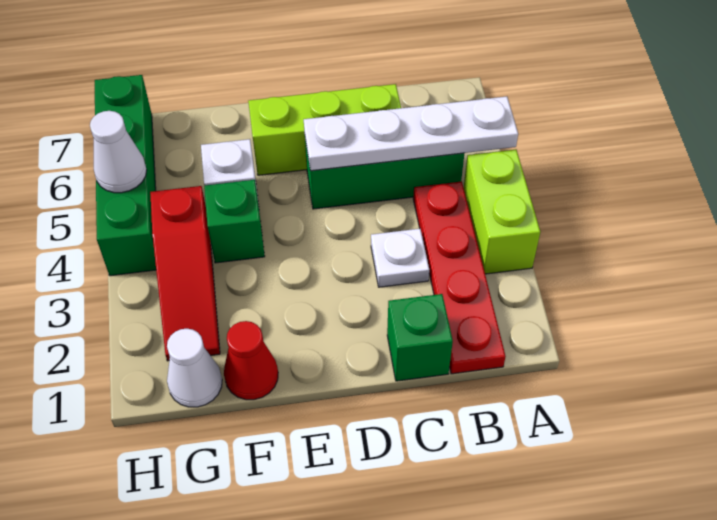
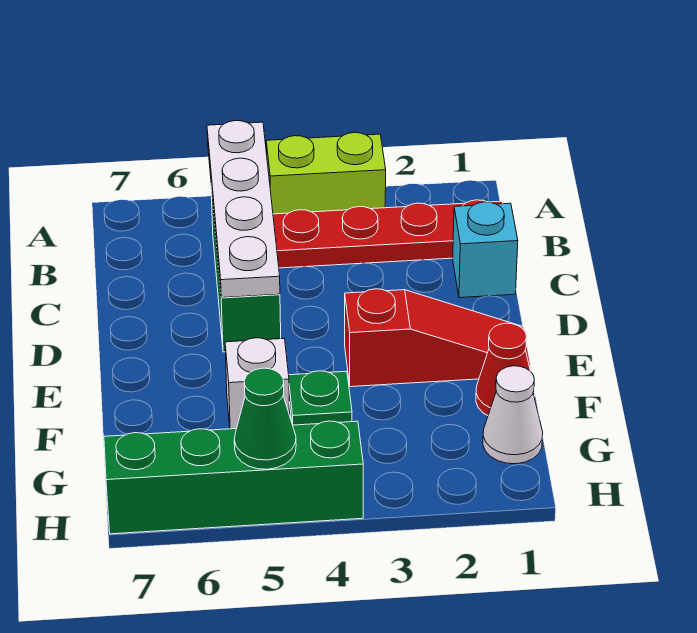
green brick C1 level 1 -> cyan brick C1 level 1
white plate C3 level 1 -> none
lime brick C6:E6 level 1 -> none
green brick F4 level 1 -> green plate F4 level 1
red slope G2:G4 level 1 top 4 -> red slope E1:E3 level 1 top 3
white cone H5 level 2 -> green cone H5 level 2

